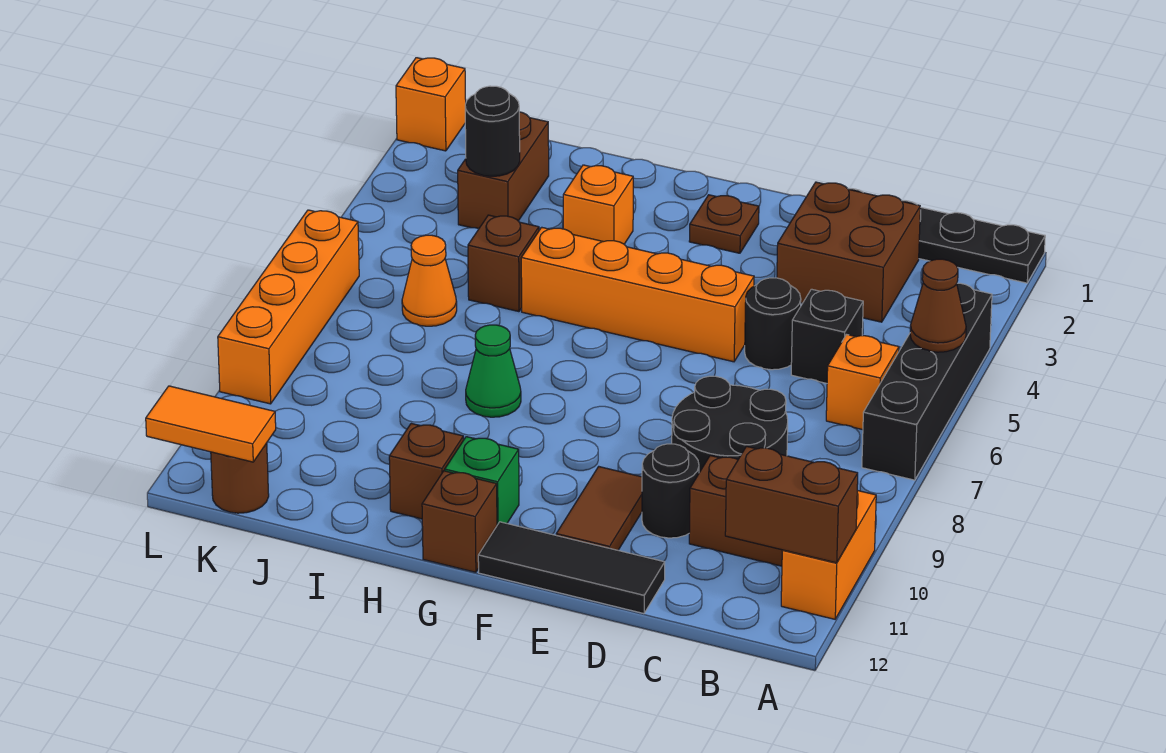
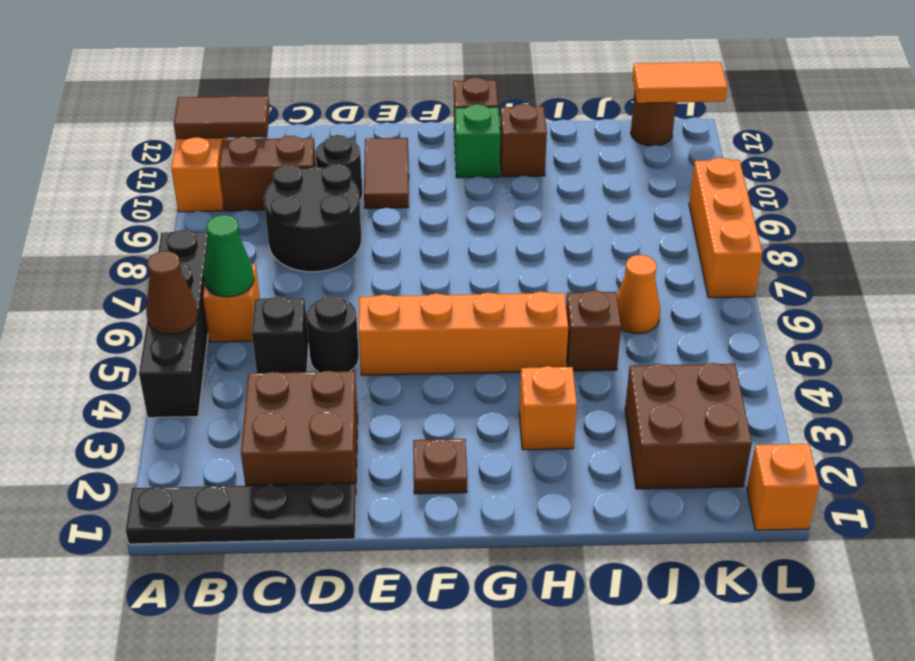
brown brick A11:B11 level 2 -> brown tile A11:B11 level 2
black tile D12:F12 level 1 -> none
green cone H8 level 1 -> green cone B6 level 2
brown brick J2:J3 level 1 -> brown brick J2:K3 level 1
black round brick J3 level 2 -> none
orange brick L6:L9 level 1 -> orange brick L7:L9 level 1

